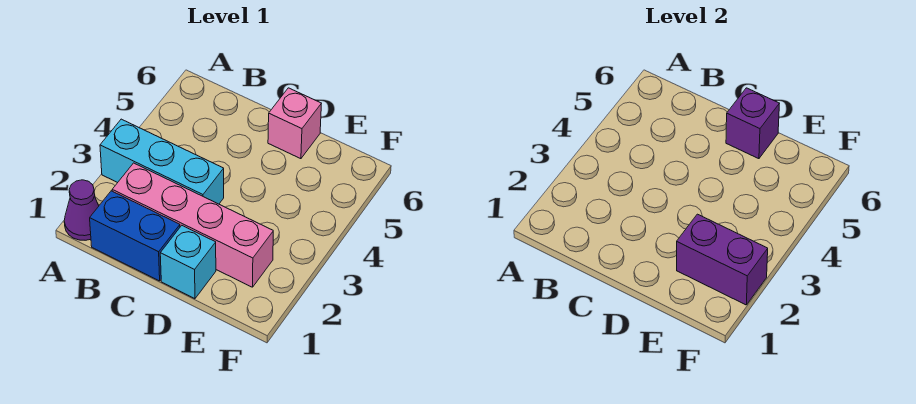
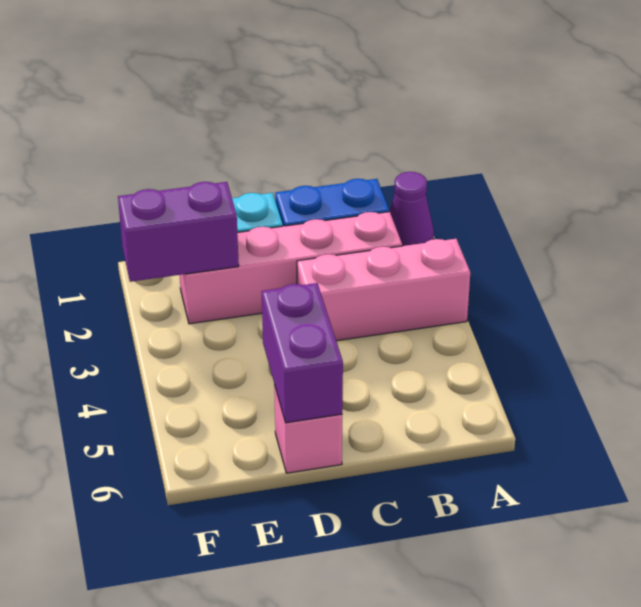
cyan brick A3:C3 level 1 -> pink brick A3:C3 level 1
purple brick D6 level 2 -> purple brick D5:D6 level 2

